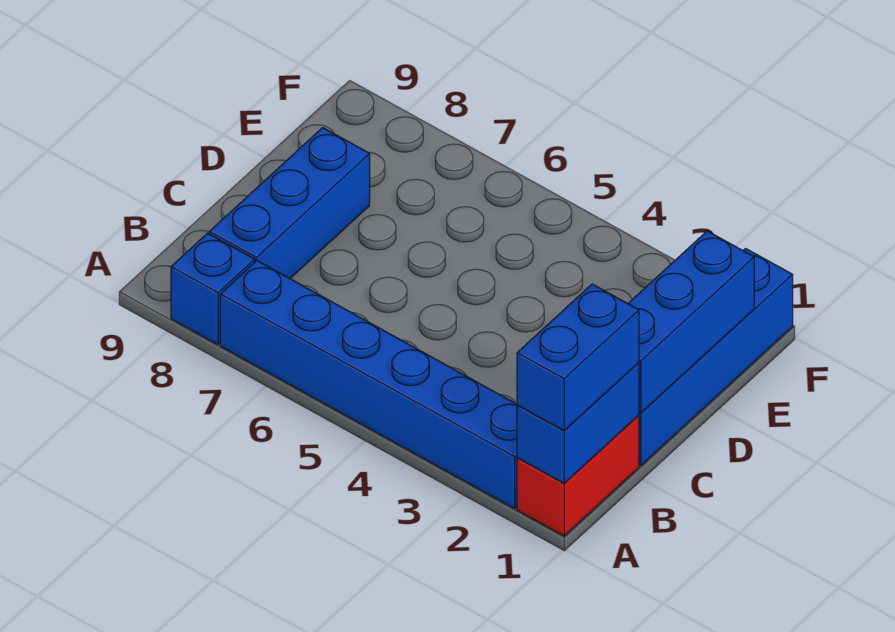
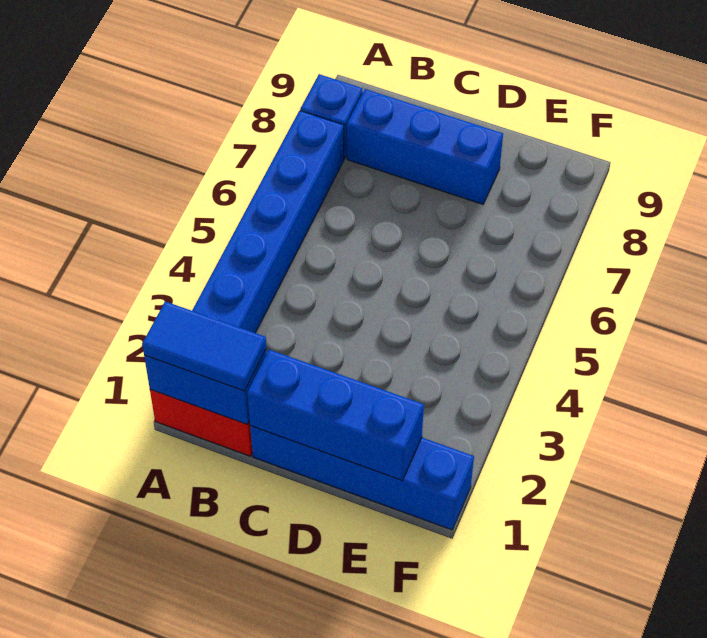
blue brick A1:B1 level 3 -> blue tile A1:B1 level 3

